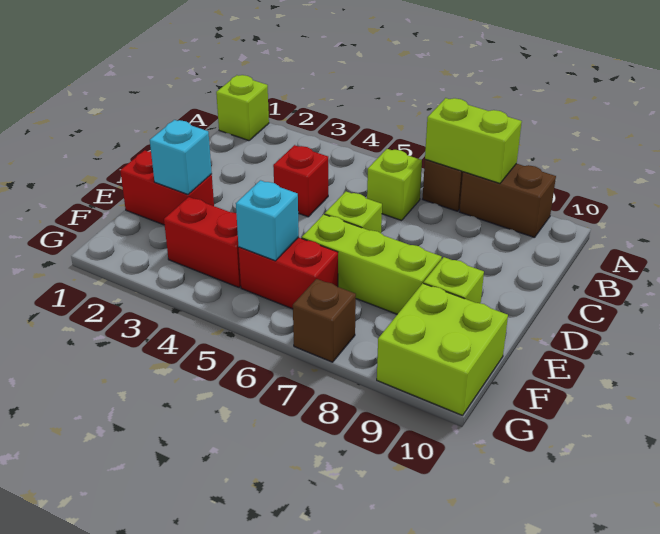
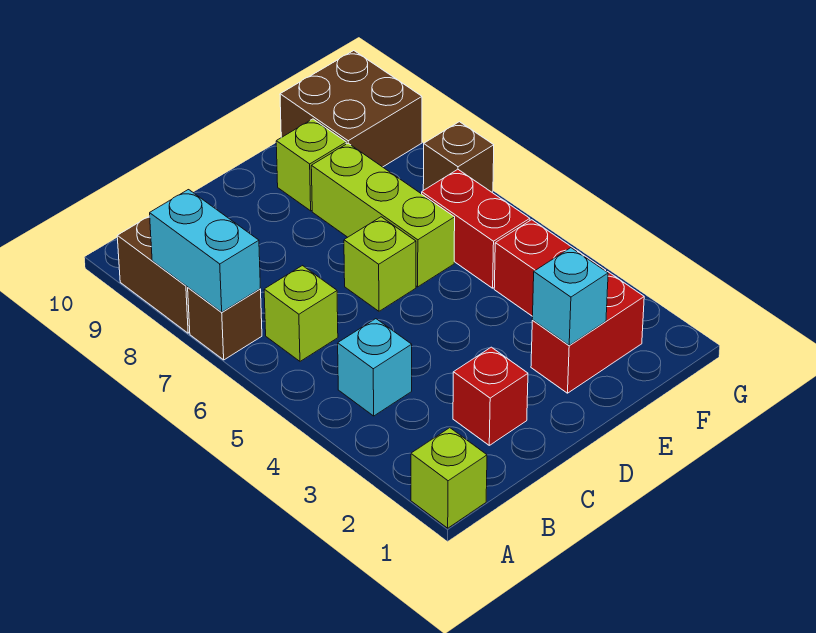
lime brick A7:A8 level 2 -> cyan brick A7:A8 level 2
red brick C4 level 1 -> red brick C2 level 1
red brick E1:E2 level 1 -> red brick E2:F2 level 1
cyan brick F5 level 2 -> cyan brick B4 level 1
lime brick F9:G10 level 1 -> brown brick F9:G10 level 1

